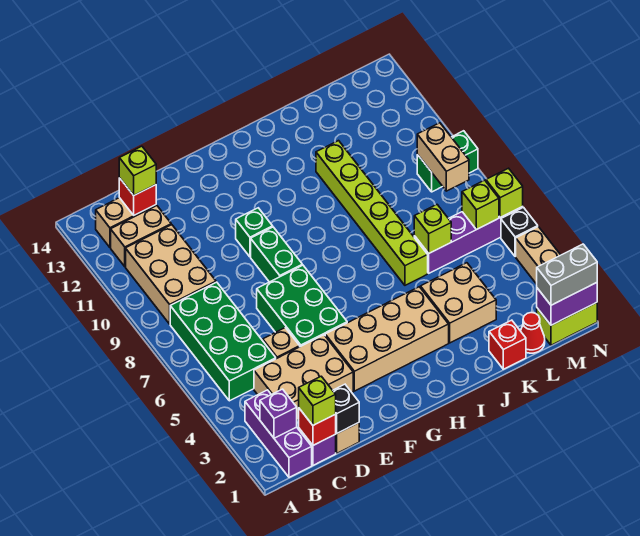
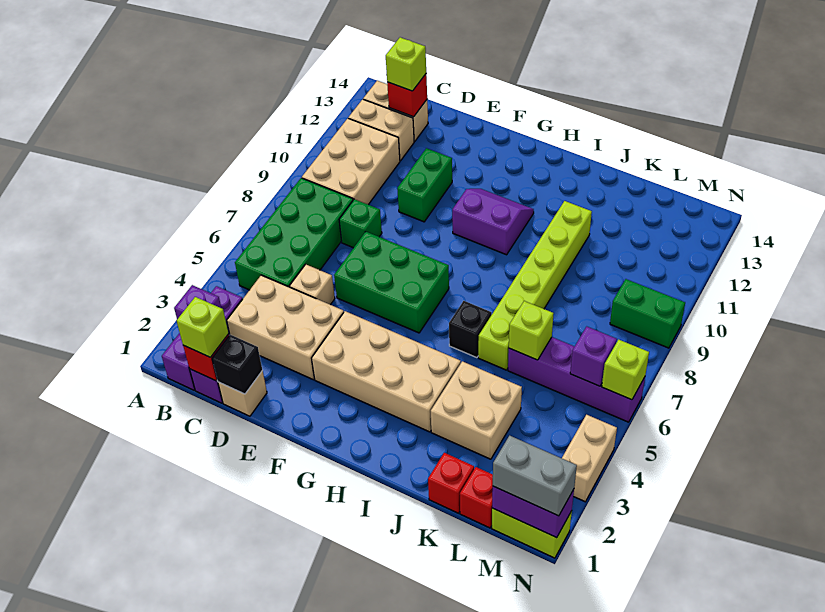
green brick E5:F7 level 1 -> green brick E6:G7 level 1
green brick F8:F9 level 1 -> green brick E10:E11 level 1
green brick F10 level 1 -> green brick D8 level 1
none -> purple slope G10:H11 level 1 top 10
red cone L1 level 1 -> red brick L1 level 1
lime brick M6 level 2 -> purple brick M6 level 2
tan brick M8:M9 level 2 -> none
black brick N5 level 1 -> black brick I6 level 1

